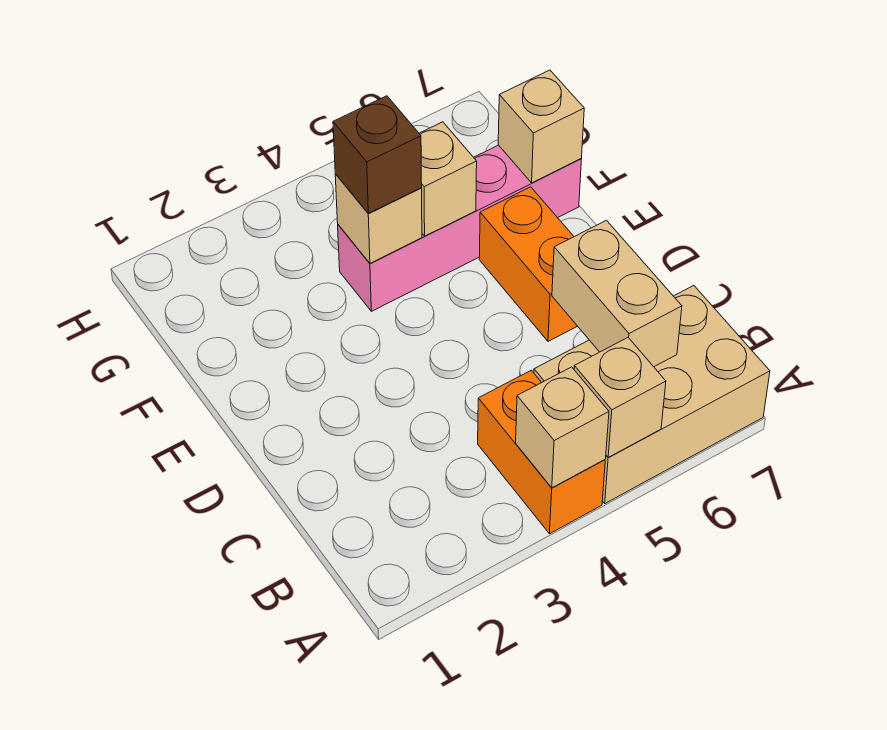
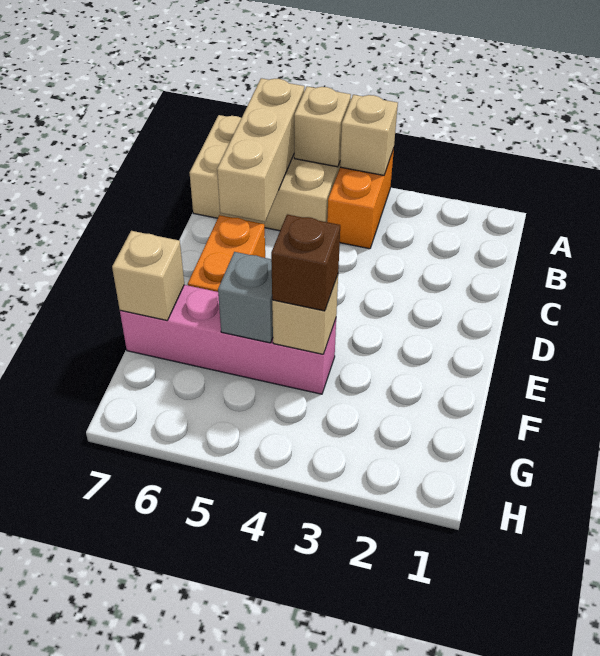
tan brick B6:C6 level 2 -> tan brick A6:C6 level 2
tan brick F5 level 2 -> grey brick F5 level 2

